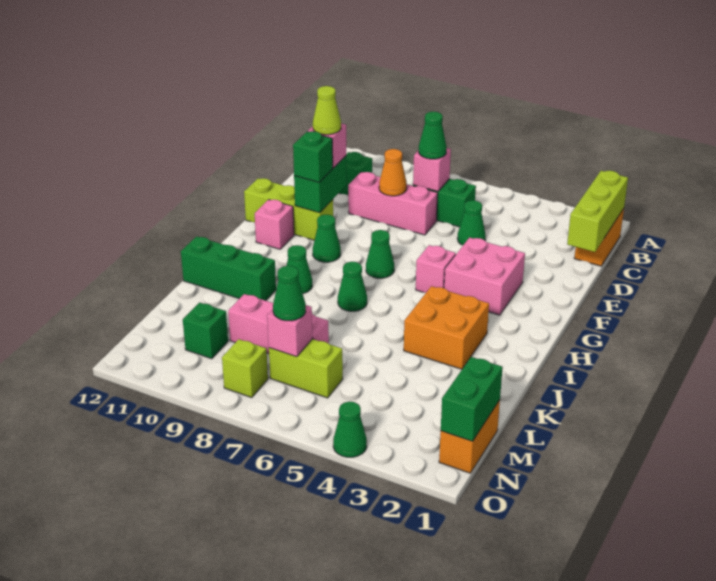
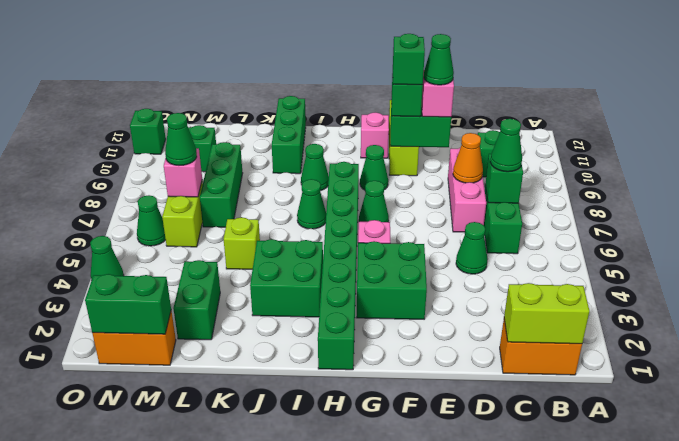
lime brick B1:D1 level 2 -> lime brick B1:C1 level 2
pink brick C7 level 2 -> green brick C7 level 2
lime cone E10 level 4 -> green cone E10 level 4
pink brick F3:G4 level 1 -> green brick F3:G4 level 1
none -> green brick F10 level 4
none -> green brick H1:H8 level 1
orange brick I3:J4 level 1 -> green brick I3:J4 level 1
none -> green brick L2:L3 level 1
pink brick L7:L9 level 1 -> green brick L7:L9 level 1
none -> green cone N6 level 1
lime brick N8 level 1 -> lime brick K5 level 1
none -> green brick O11 level 1

